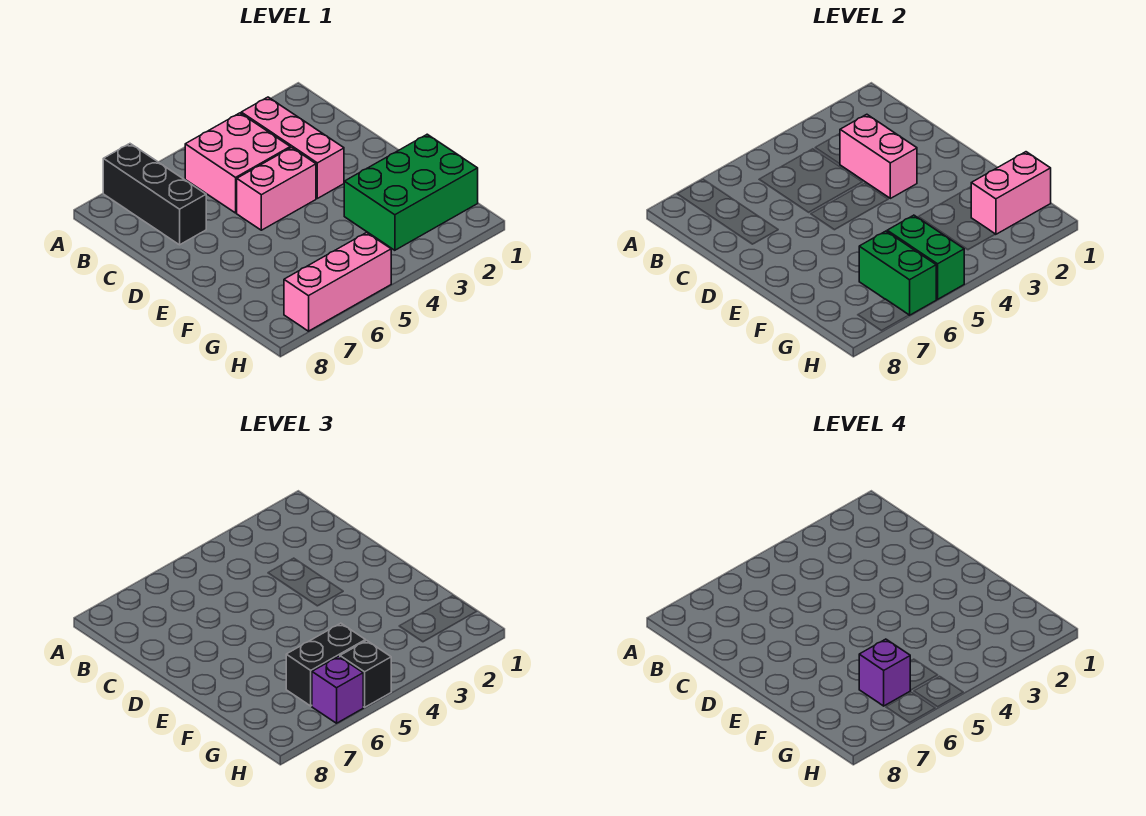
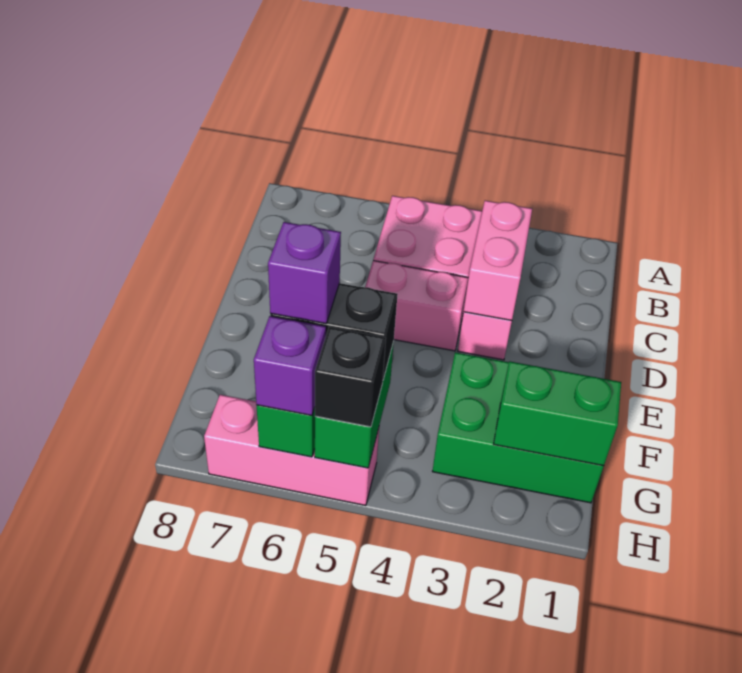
black brick A7:C7 level 1 -> none
pink brick G1:G2 level 2 -> green brick G1:G2 level 2

